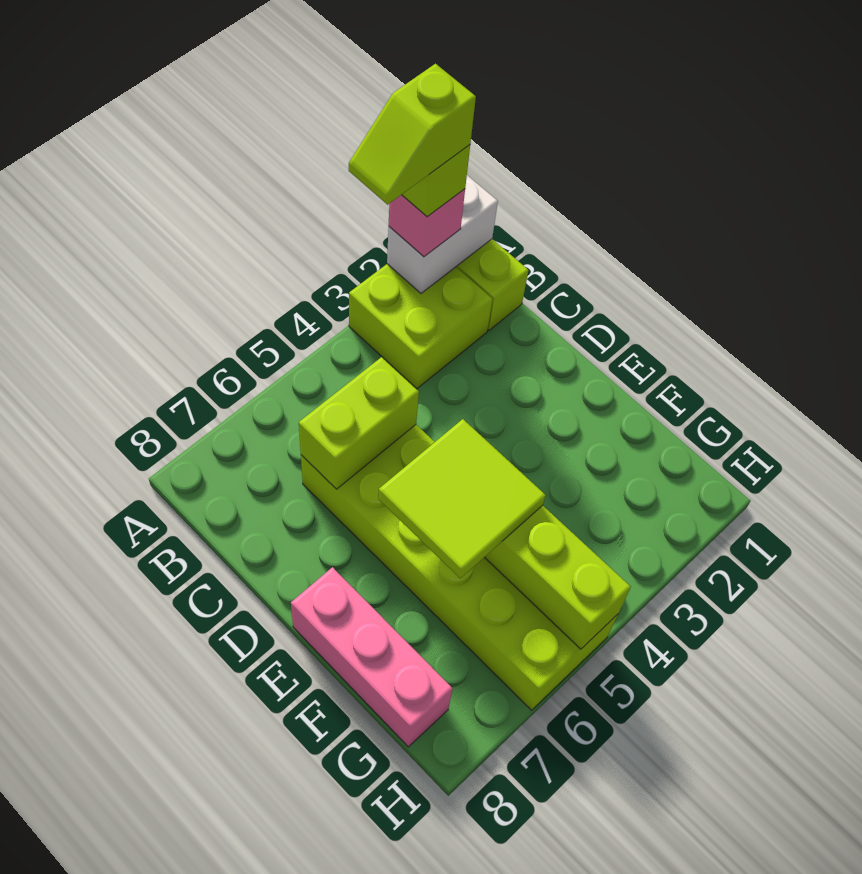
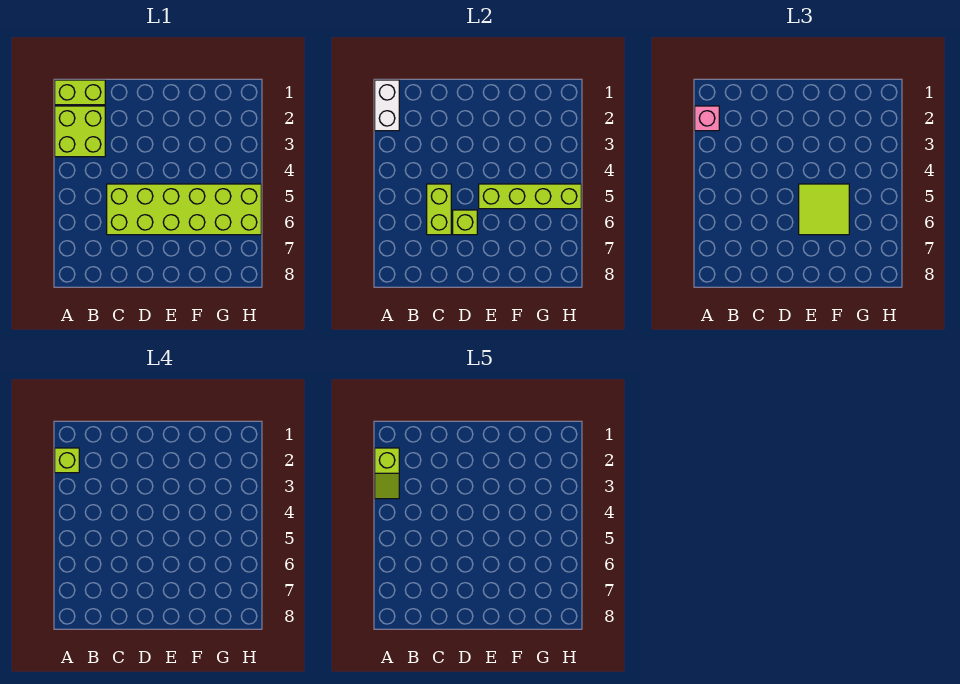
none -> lime brick D6 level 2
pink brick E8:G8 level 1 -> none

